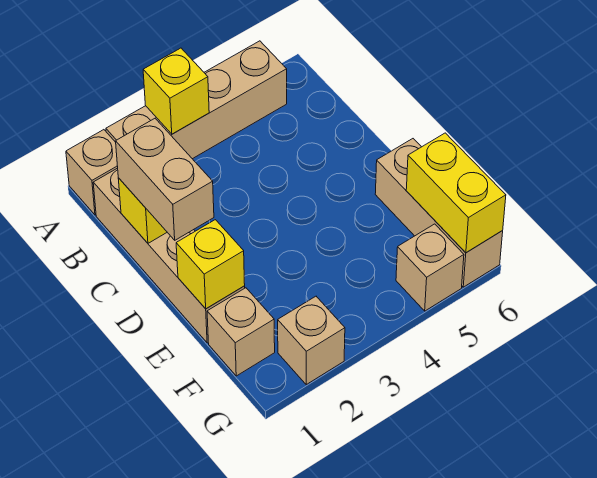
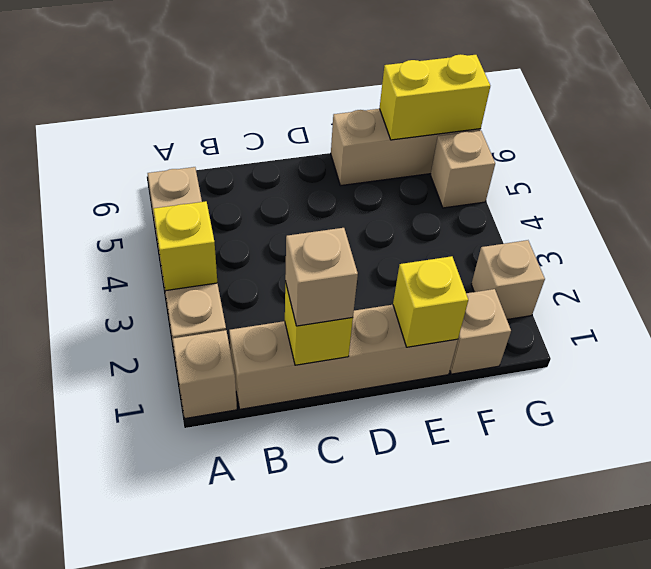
tan brick C1:D1 level 3 -> tan brick C1 level 3

